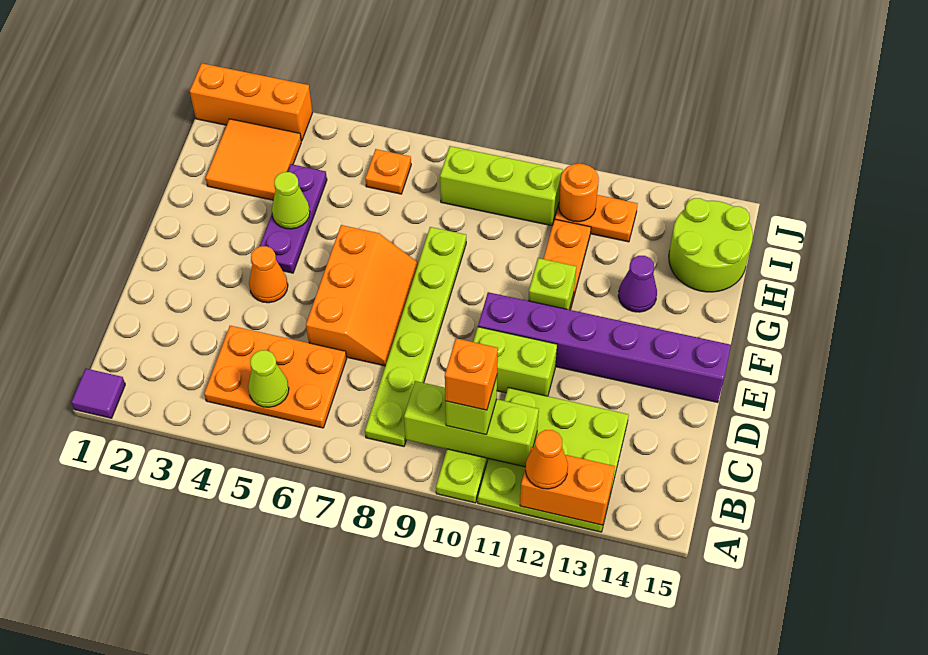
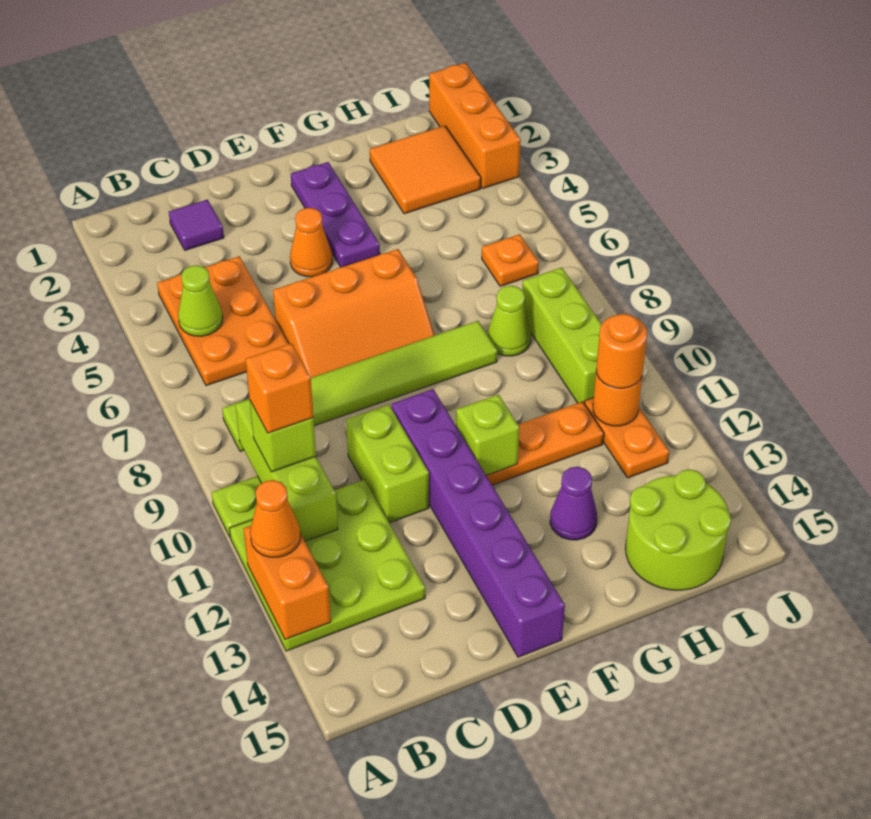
purple tile A1 level 1 -> purple tile C2 level 1
lime plate B8:G8 level 1 -> lime tile B8:G8 level 1
purple plate F4:H4 level 1 -> purple plate F2:F4 level 1
lime cone G4 level 2 -> lime cone H8 level 1
none -> orange round brick I11 level 3

